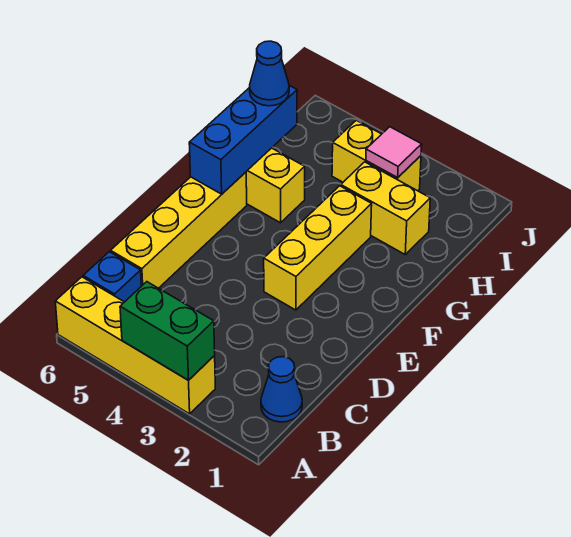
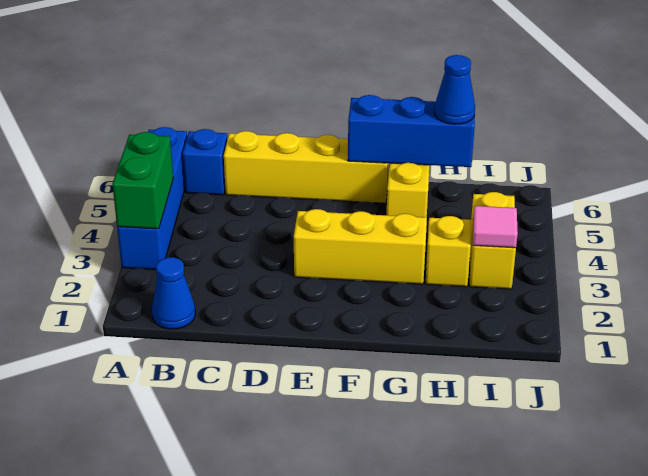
yellow brick A3:A6 level 1 -> blue brick A3:A6 level 1
yellow brick H2:H3 level 1 -> yellow brick H3 level 1

